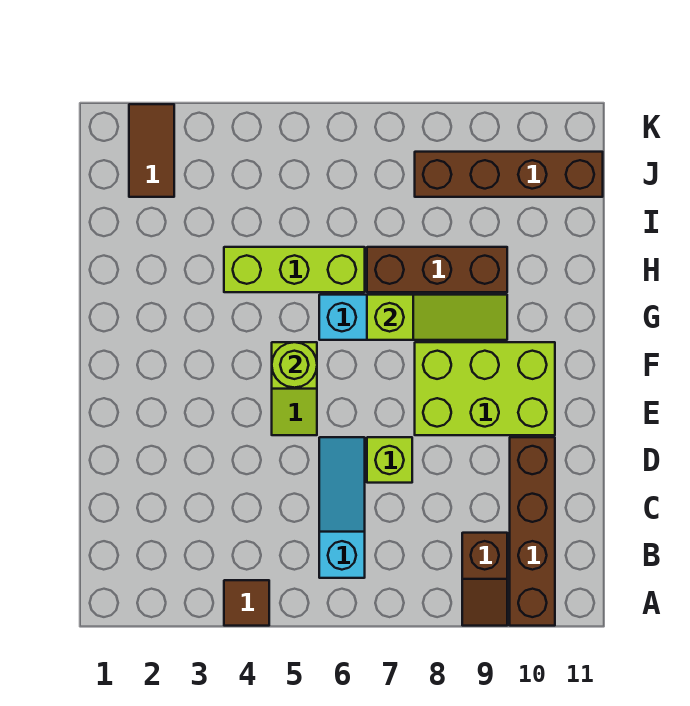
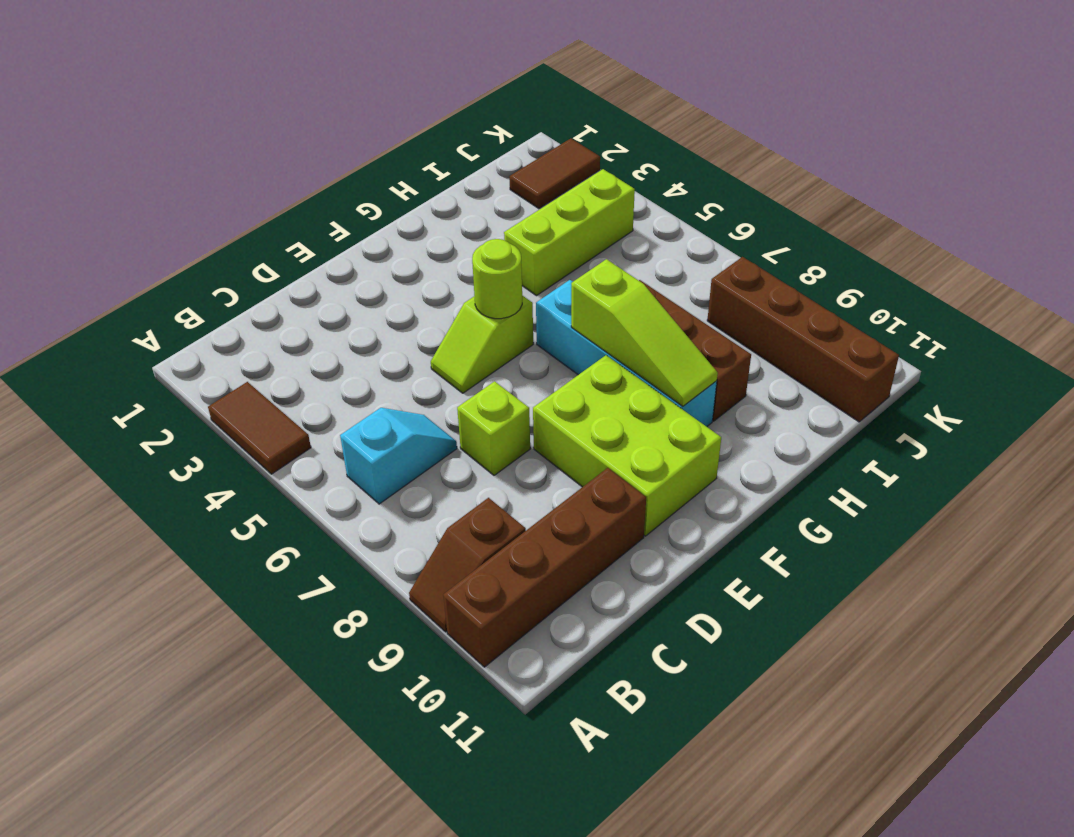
brown tile A4 level 1 -> brown tile A3:A4 level 1
cyan slope B6:D6 level 1 top B -> cyan slope B6:C6 level 1 top B
lime brick H4:H6 level 1 -> lime brick H4:J4 level 1

